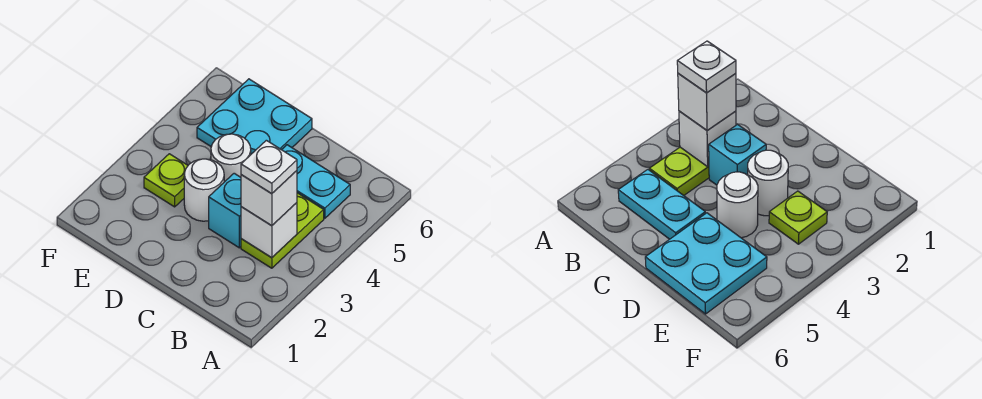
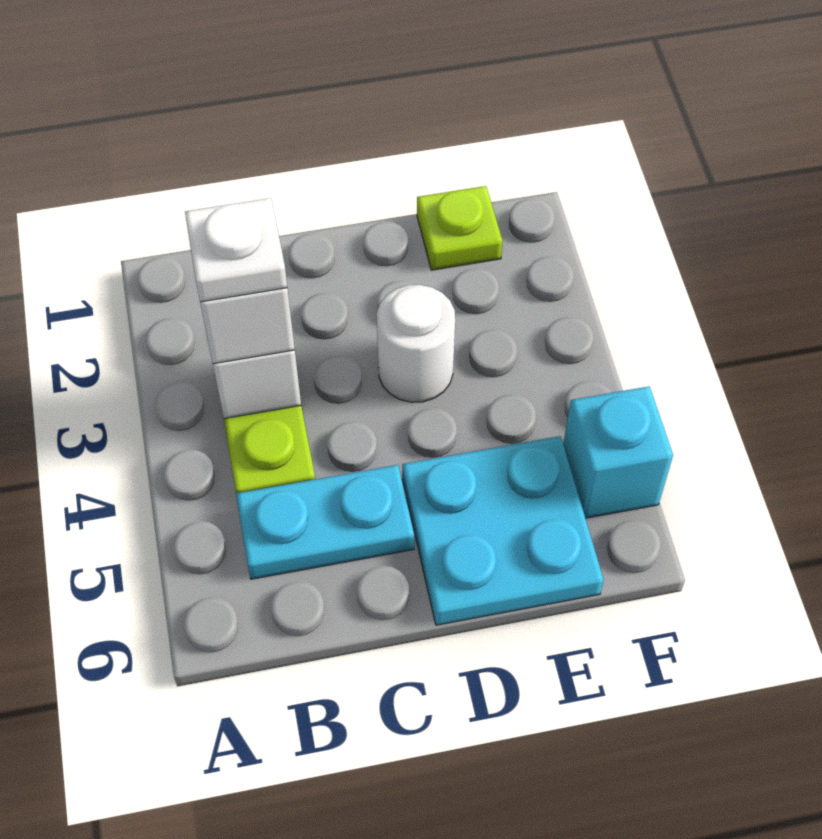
cyan brick C3 level 1 -> cyan brick F5 level 1
white round brick D4 level 1 -> none
lime plate E3 level 1 -> lime plate E1 level 1

